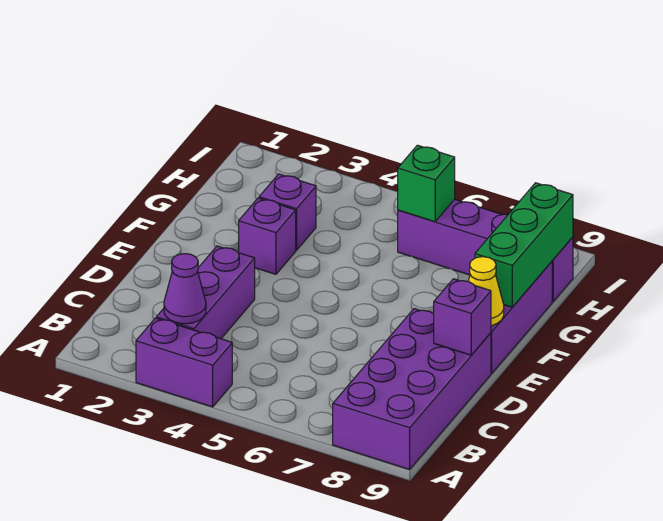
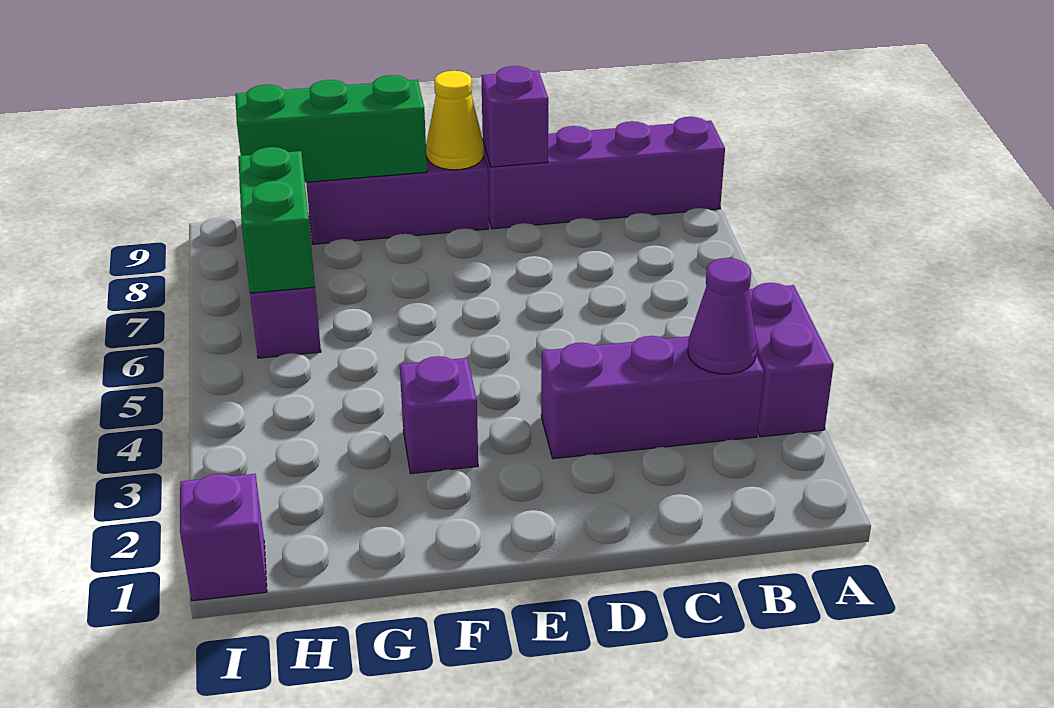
purple brick A8:D9 level 1 -> purple brick A9:D9 level 1
purple brick G3 level 1 -> purple brick I1 level 1
green brick H6 level 2 -> green brick H6:H7 level 2

